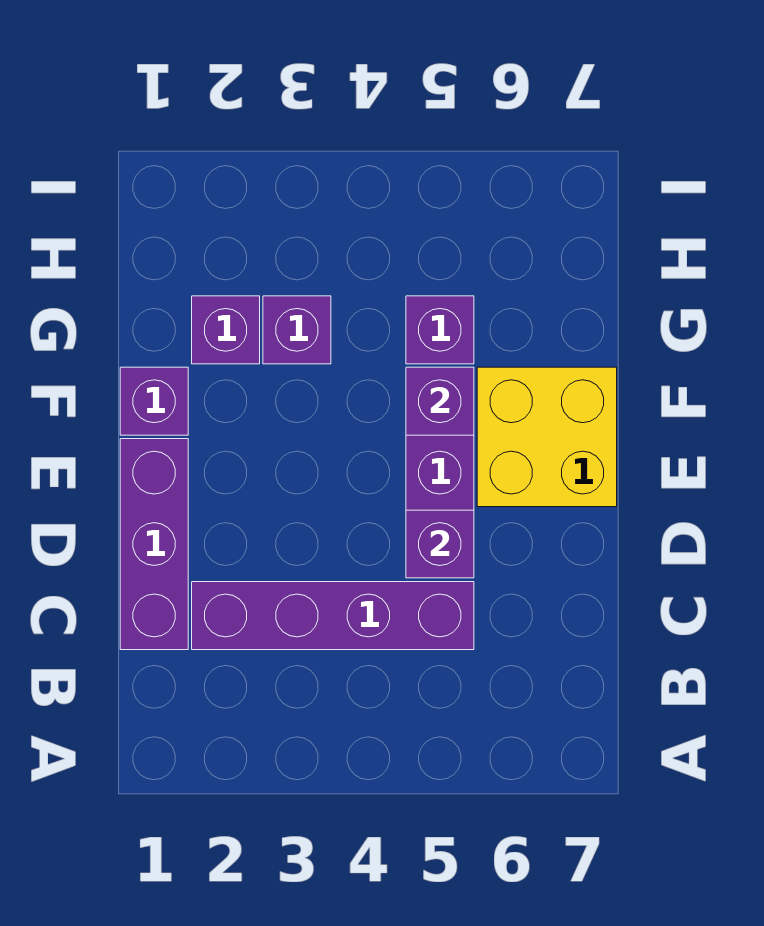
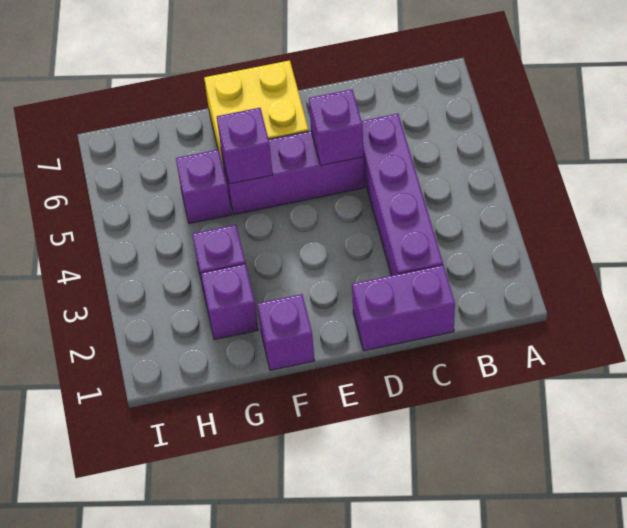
purple brick C1:E1 level 1 -> purple brick C1:D1 level 1

